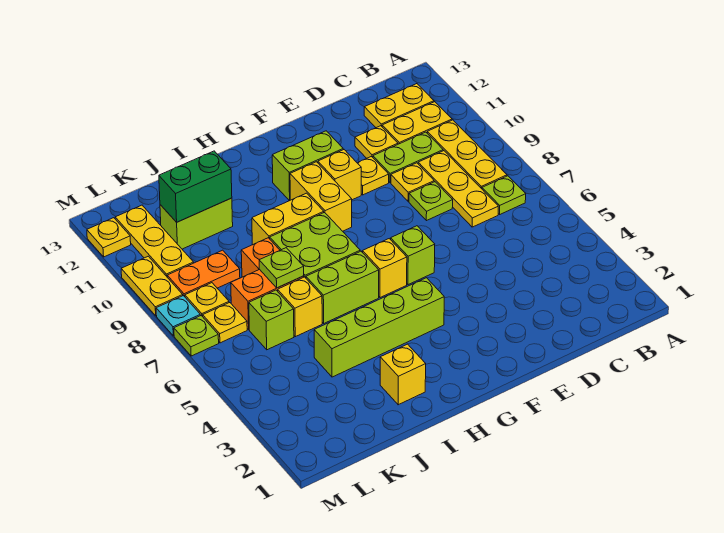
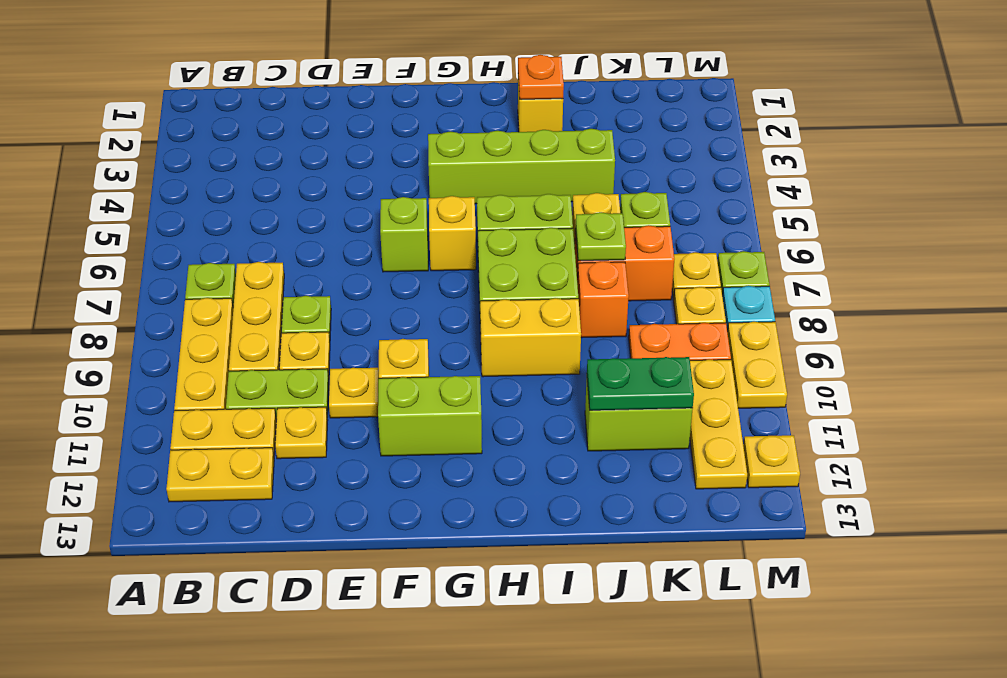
yellow brick G9:G10 level 1 -> none
none -> orange plate I2 level 2
green brick J11:K11 level 2 -> green plate J11:K11 level 2

